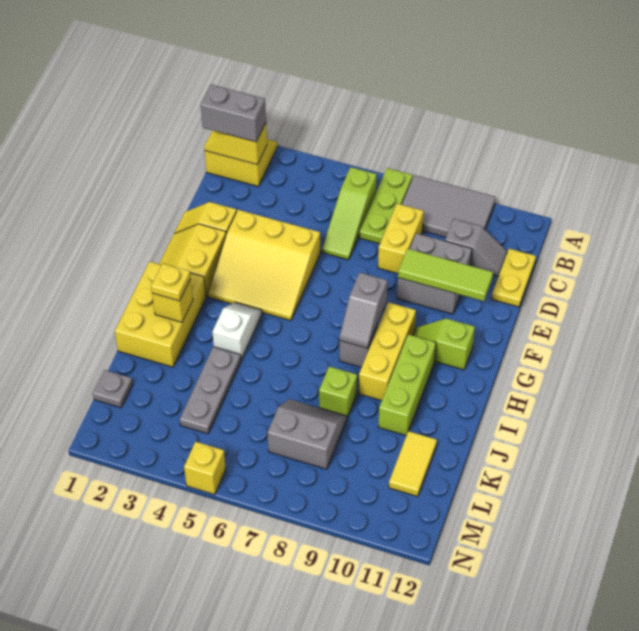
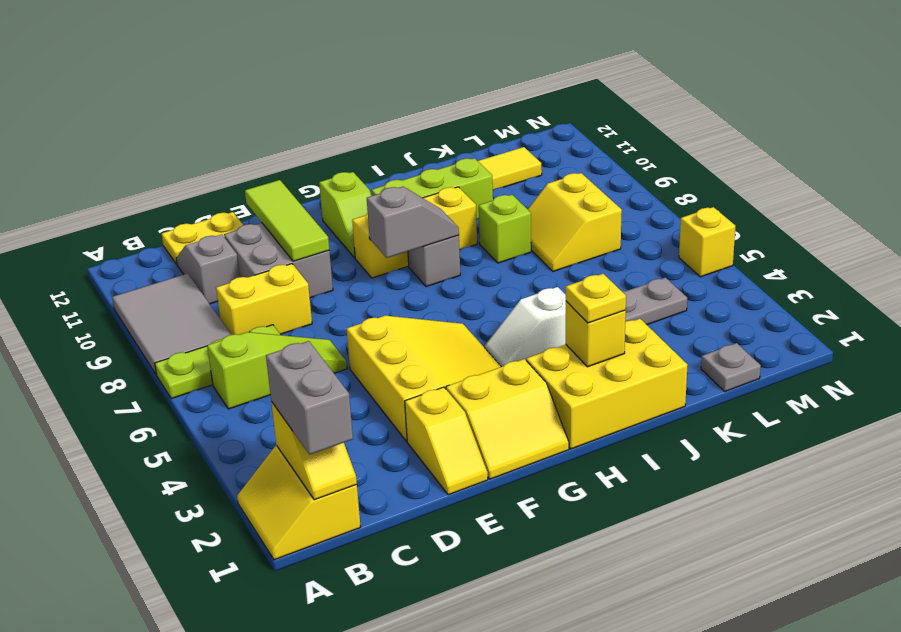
grey slope K7:L8 level 1 top L -> yellow slope K7:L8 level 1 top L

